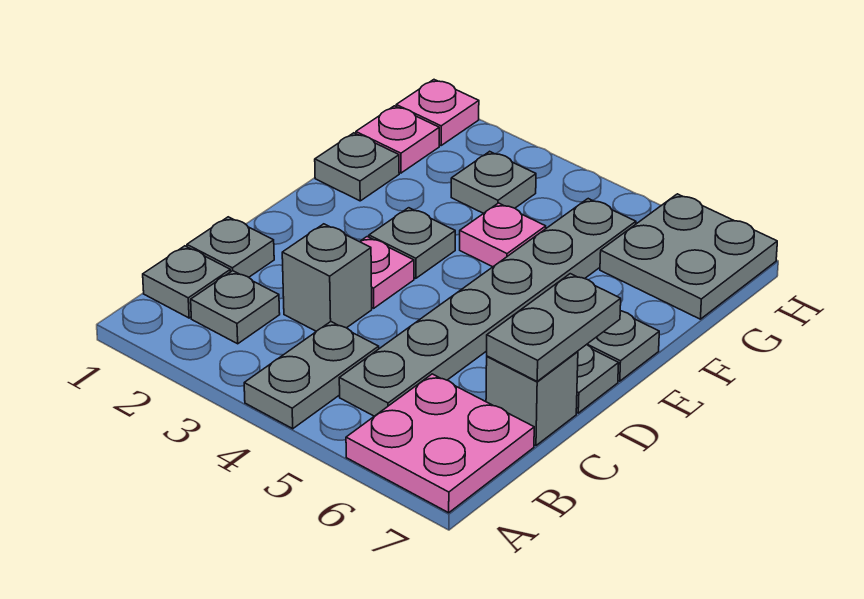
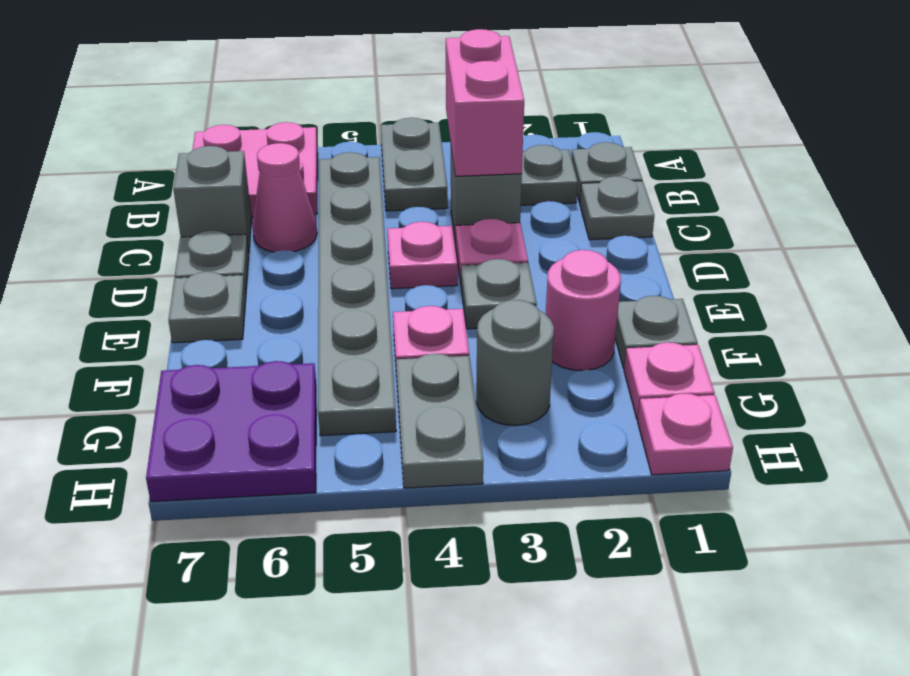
none -> pink brick B3:C3 level 2
none -> pink cone C6 level 1
grey plate C7:D7 level 2 -> grey plate G4:H4 level 1
none -> pink plate D4 level 1
none -> pink round brick F2 level 1
grey plate G3 level 1 -> grey round brick G3 level 1
grey plate G6:H7 level 1 -> purple plate G6:H7 level 1

